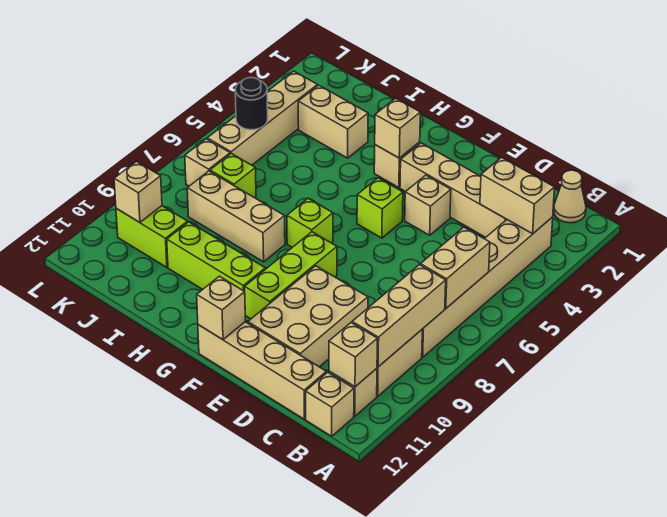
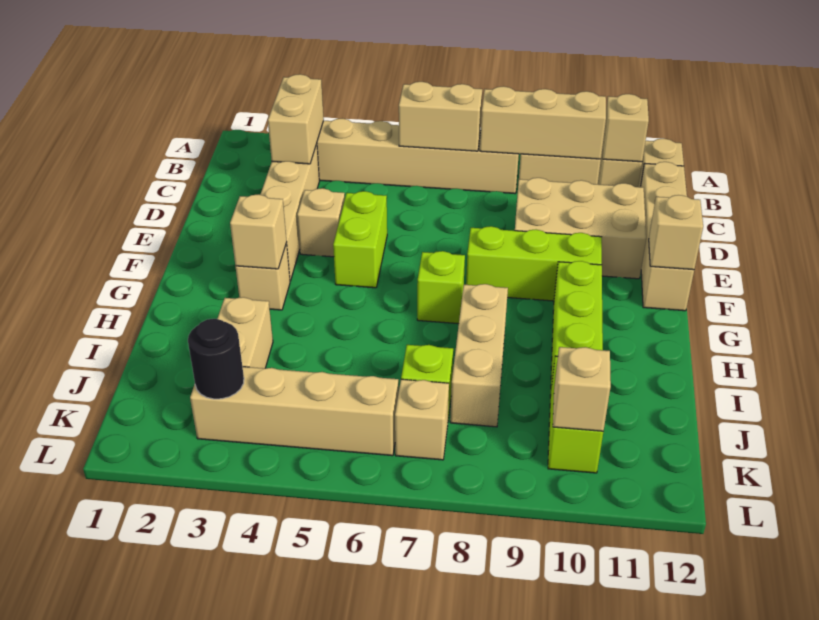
tan cone B1 level 1 -> none
lime brick F5 level 1 -> lime brick E5:F5 level 1
black round brick K5 level 2 -> black round brick K3 level 2

